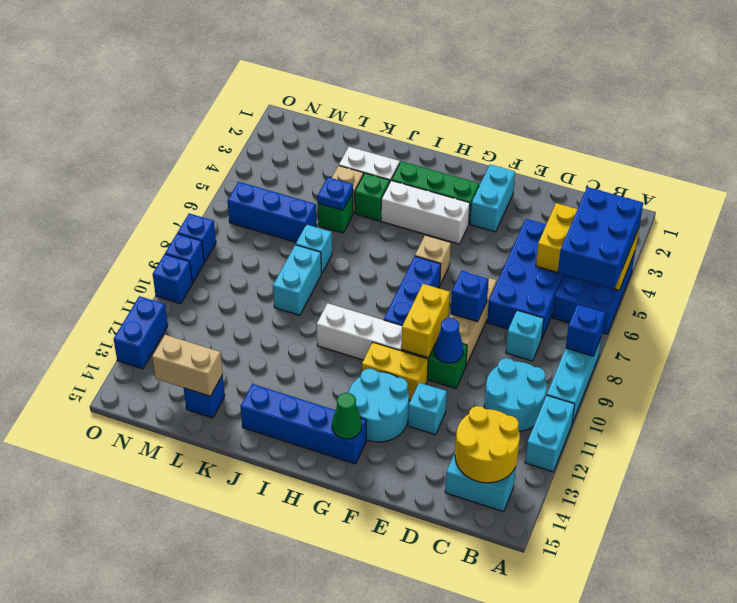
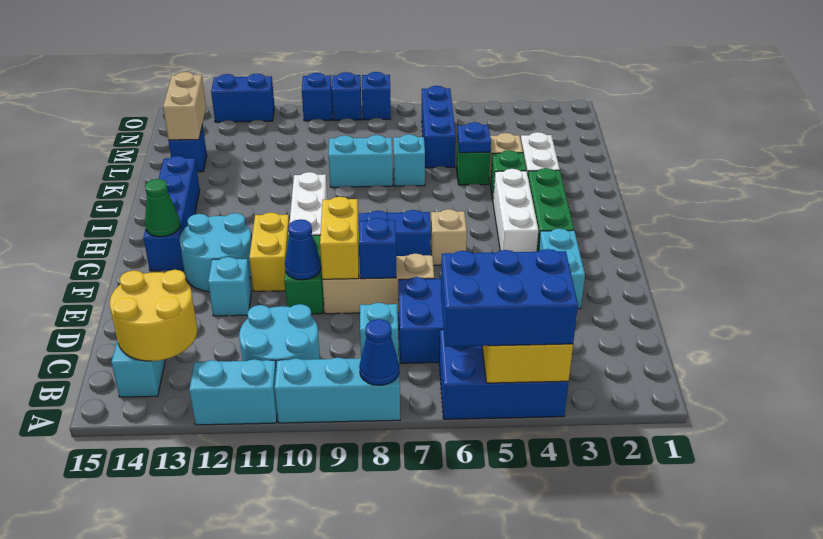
blue brick A8 level 2 -> blue cone A8 level 2
cyan brick F2:F3 level 1 -> cyan brick E3:F3 level 1
yellow brick F9:F10 level 2 -> yellow brick E9:F9 level 2

